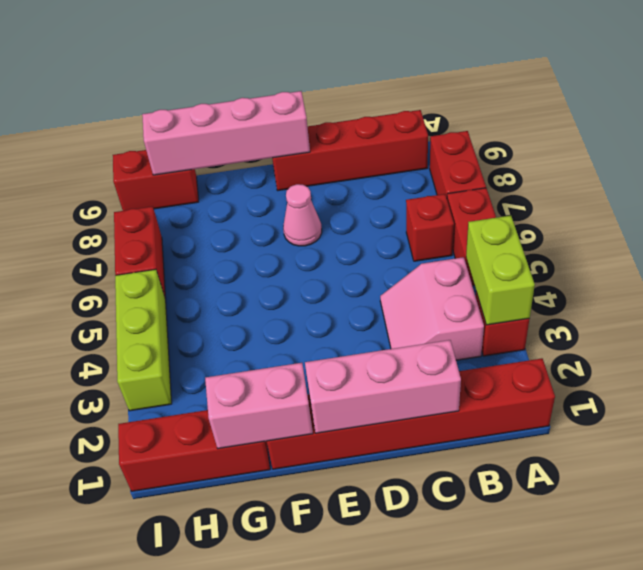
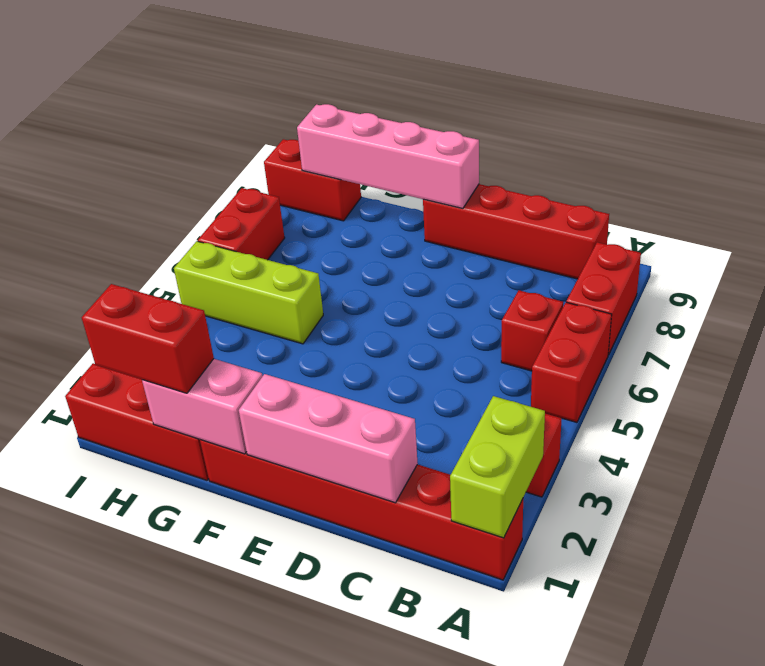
lime brick A3:A4 level 2 -> lime brick A1:A2 level 2
pink slope B3:C4 level 1 top B -> none
pink cone E7 level 1 -> none
none -> red brick G1:H1 level 3
lime brick I3:I5 level 1 -> lime brick G5:I5 level 1

